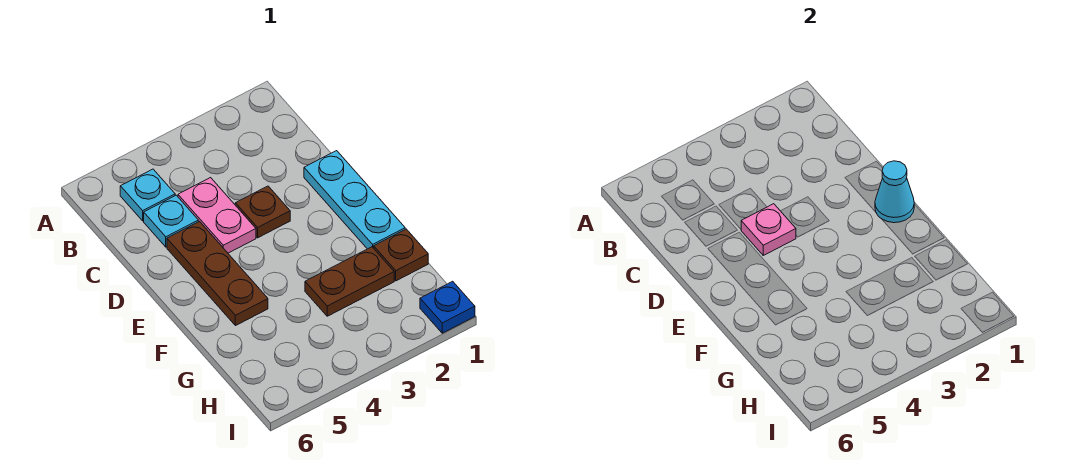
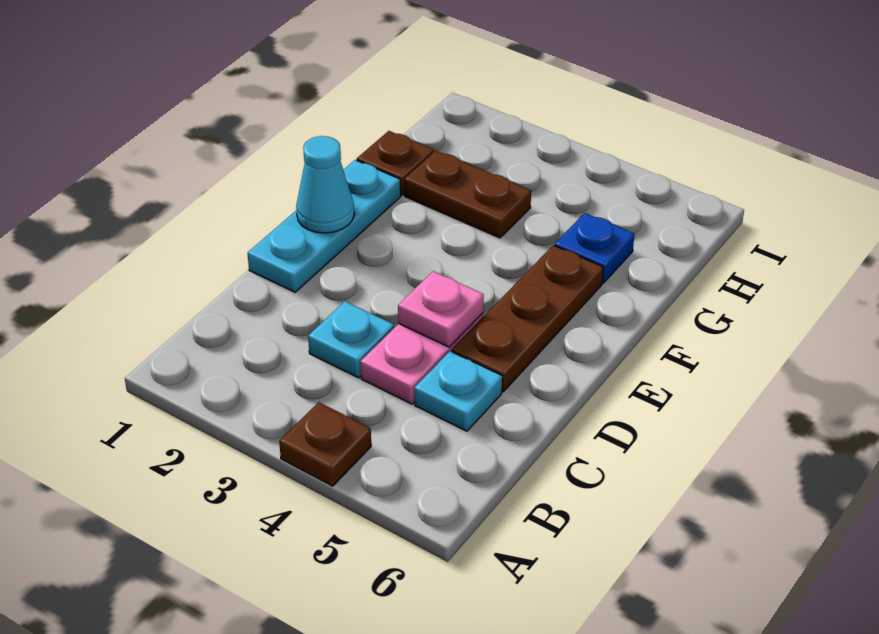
cyan plate B5 level 1 -> cyan plate C3 level 1
brown plate D3 level 1 -> brown plate A4 level 1
blue plate I1 level 1 -> blue plate G5 level 1

